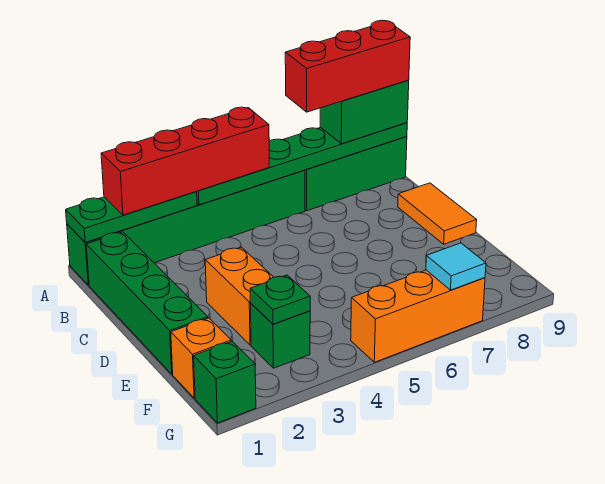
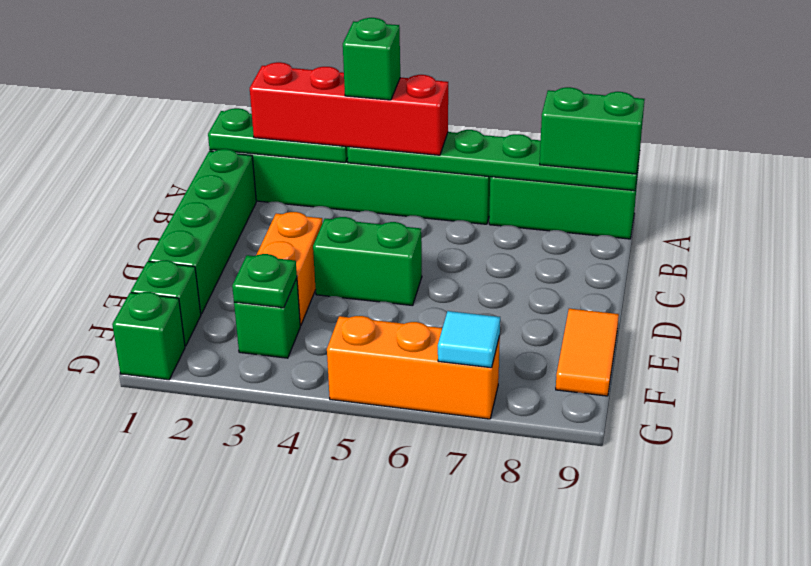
none -> green brick A4 level 4
red brick A7:A9 level 4 -> none
orange tile C9:D9 level 1 -> orange tile E9:F9 level 1
none -> green brick D4:D5 level 1
orange brick F1 level 1 -> green brick F1 level 1

